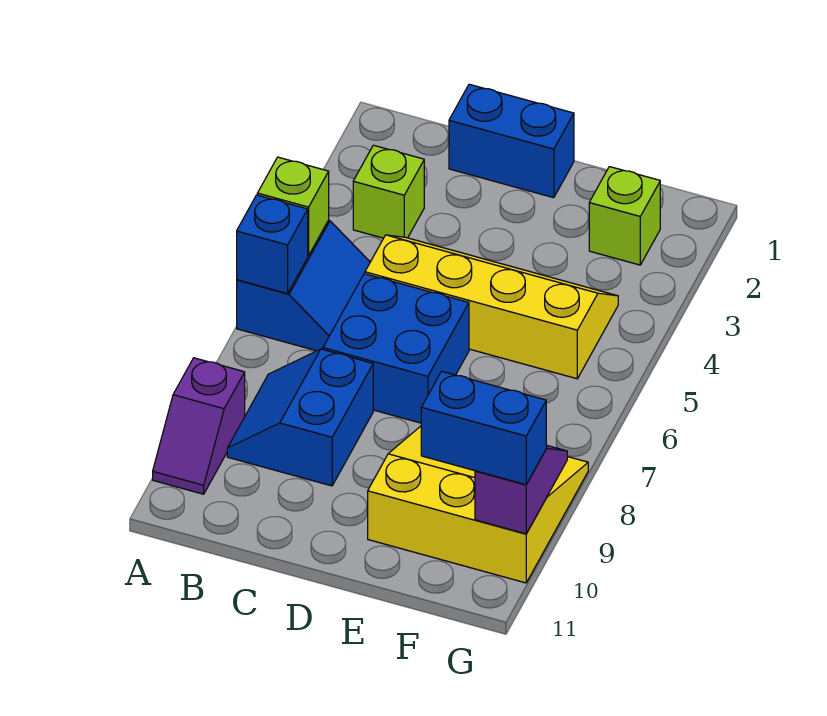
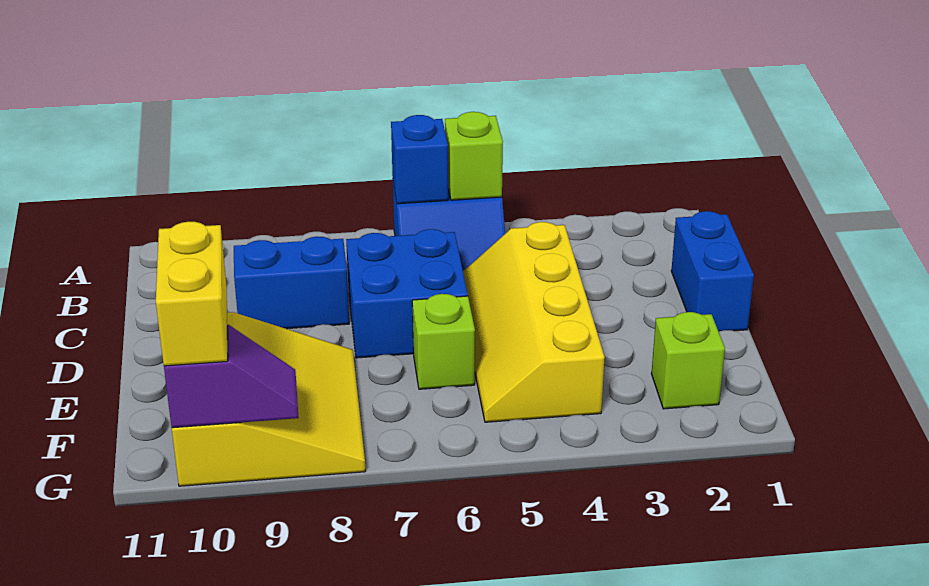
purple slope A9:A10 level 1 top 9 -> none
lime brick B3 level 1 -> lime brick E6 level 1
yellow slope C4:F5 level 1 top 5 -> yellow slope C4:F5 level 1 top 4
blue brick F10:G10 level 3 -> yellow brick F10:G10 level 3

